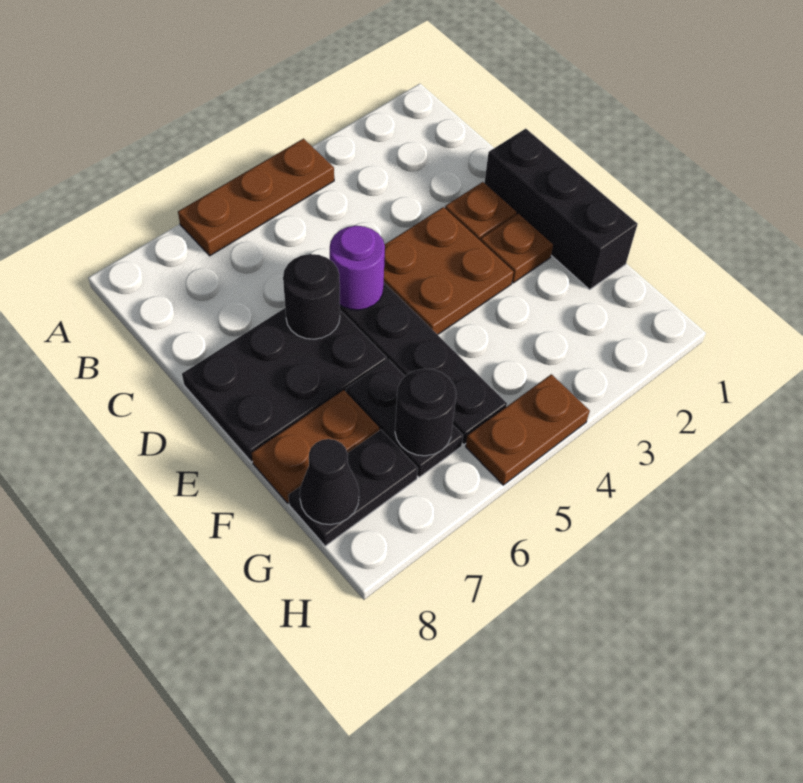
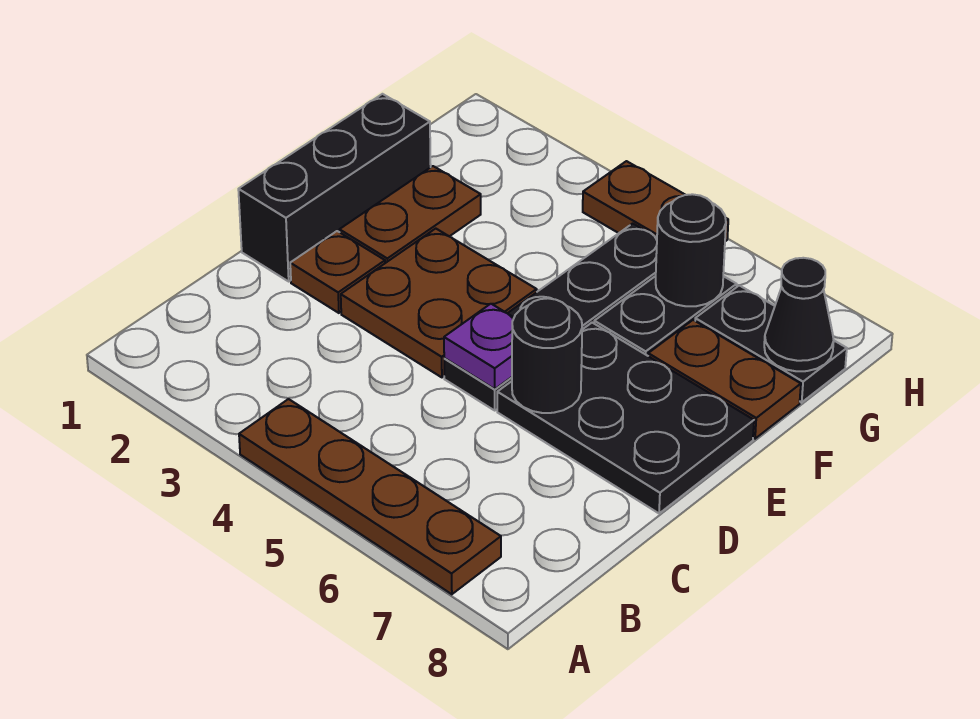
brown plate A4:A6 level 1 -> brown plate A4:A7 level 1
purple round brick D5 level 2 -> purple plate D5 level 2
brown plate E2 level 1 -> brown plate E2:F2 level 1

